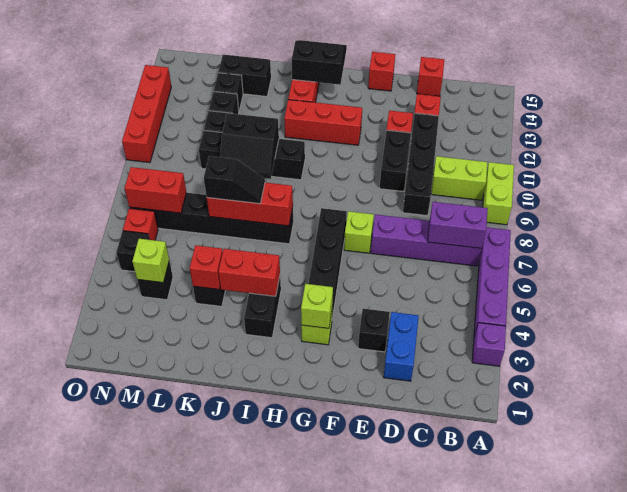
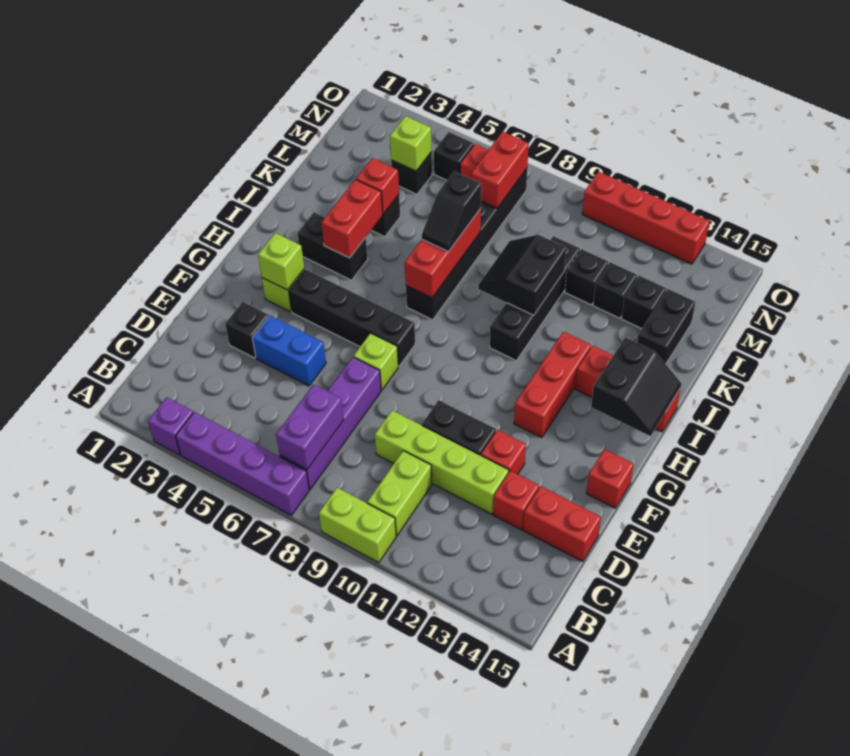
blue brick D2:D3 level 1 -> blue brick E4:E5 level 1
black brick D9:D12 level 1 -> lime brick D9:D12 level 1
red brick D15 level 1 -> red brick D14:D15 level 1

